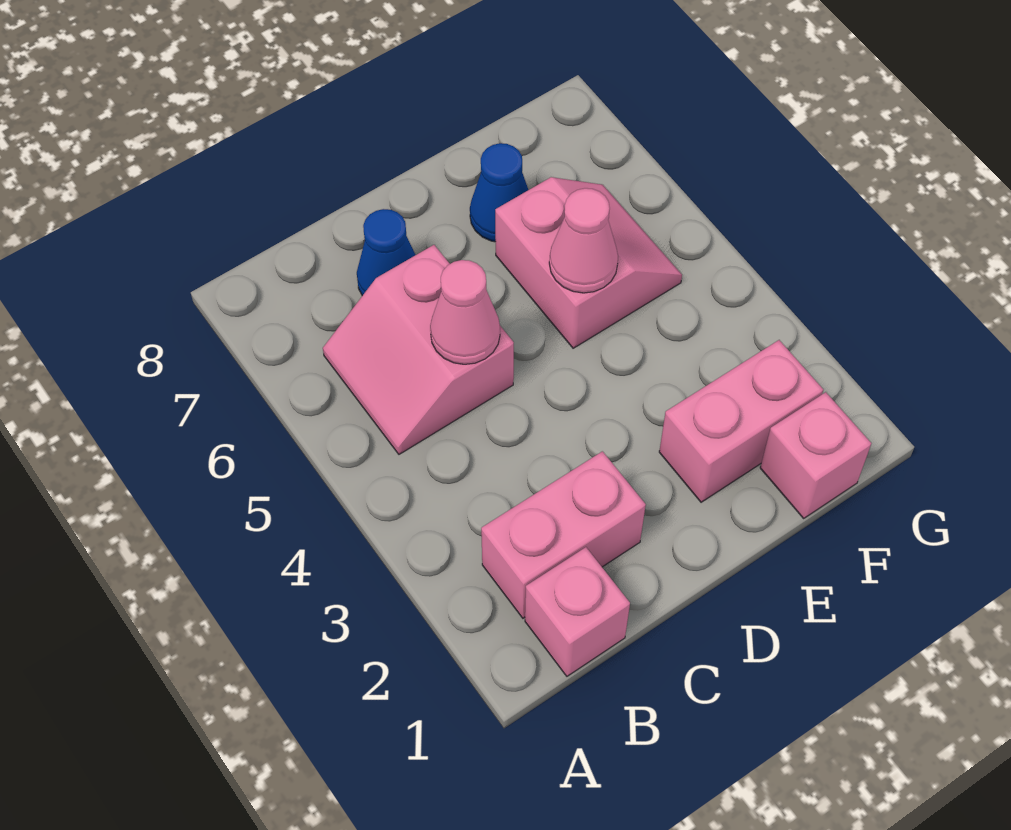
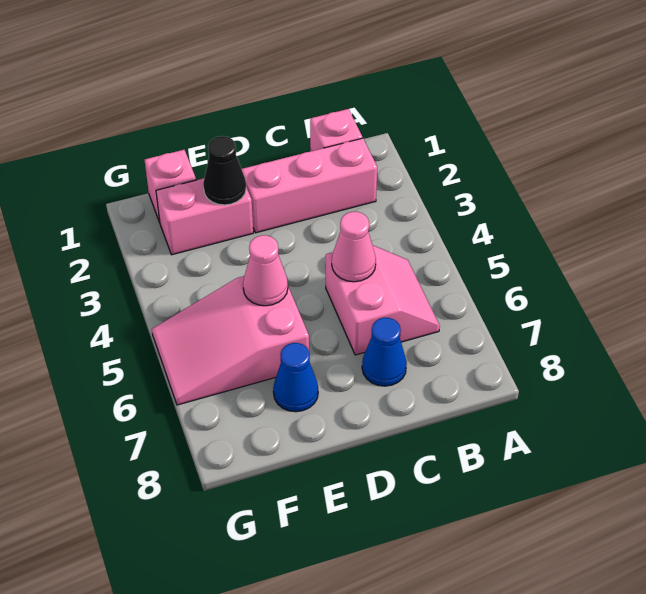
pink brick B2:C2 level 1 -> pink brick B2:D2 level 1
none -> black cone E2 level 2
pink slope E5:F6 level 1 top E -> pink slope E5:G6 level 1 top E

